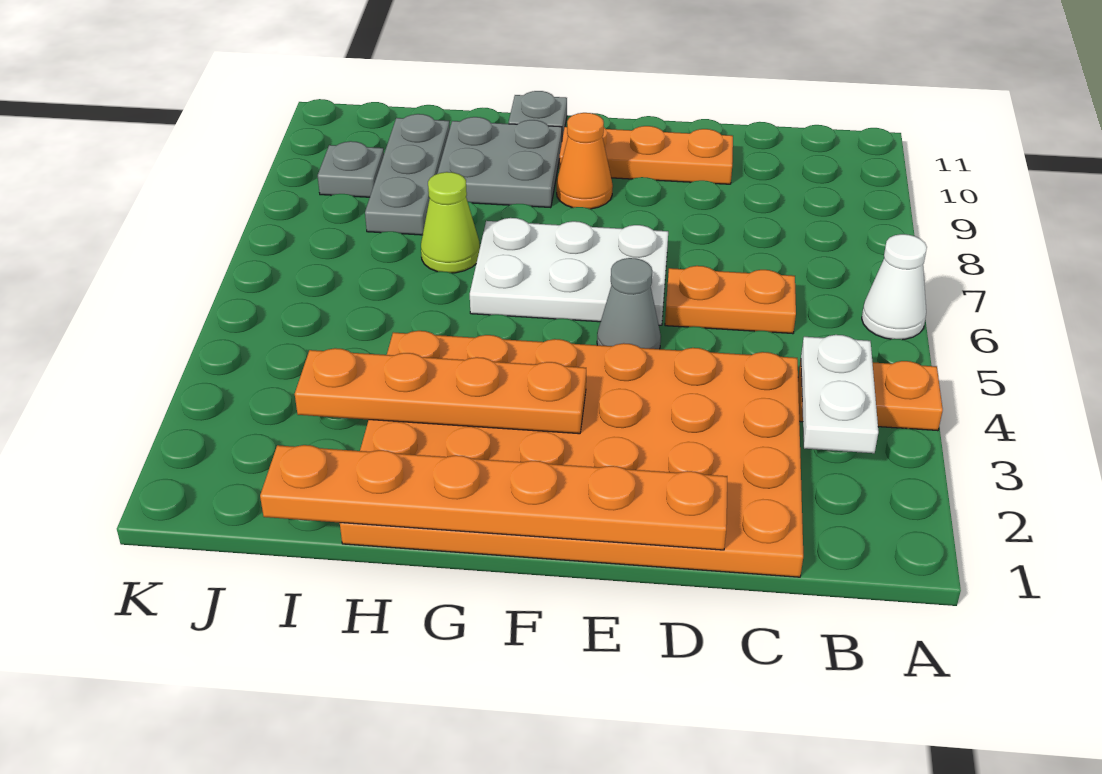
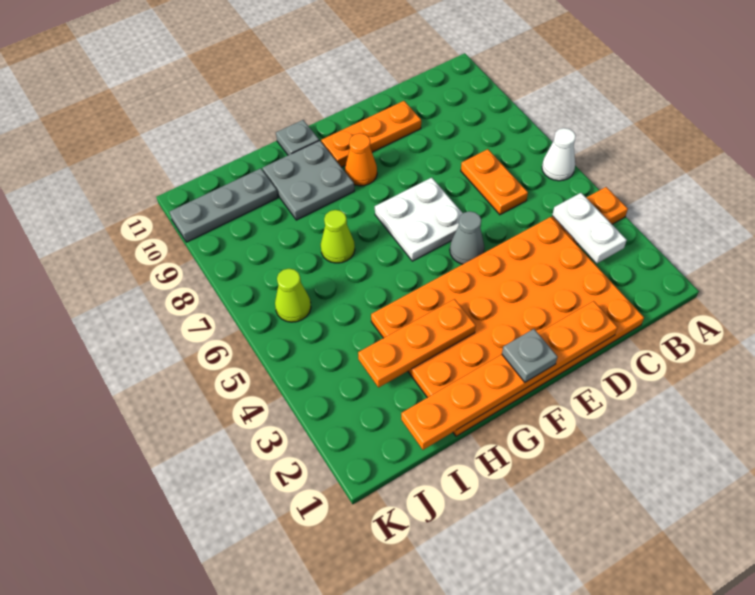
orange plate C6:D6 level 1 -> orange plate C6:C7 level 1
white plate E6:G7 level 1 -> white plate E6:F7 level 1
orange plate F3:I3 level 2 -> orange plate G3:I3 level 2
grey plate I8:I10 level 1 -> grey plate I10:K10 level 1
none -> lime cone J6 level 1
grey plate J9 level 1 -> grey plate F1 level 3

